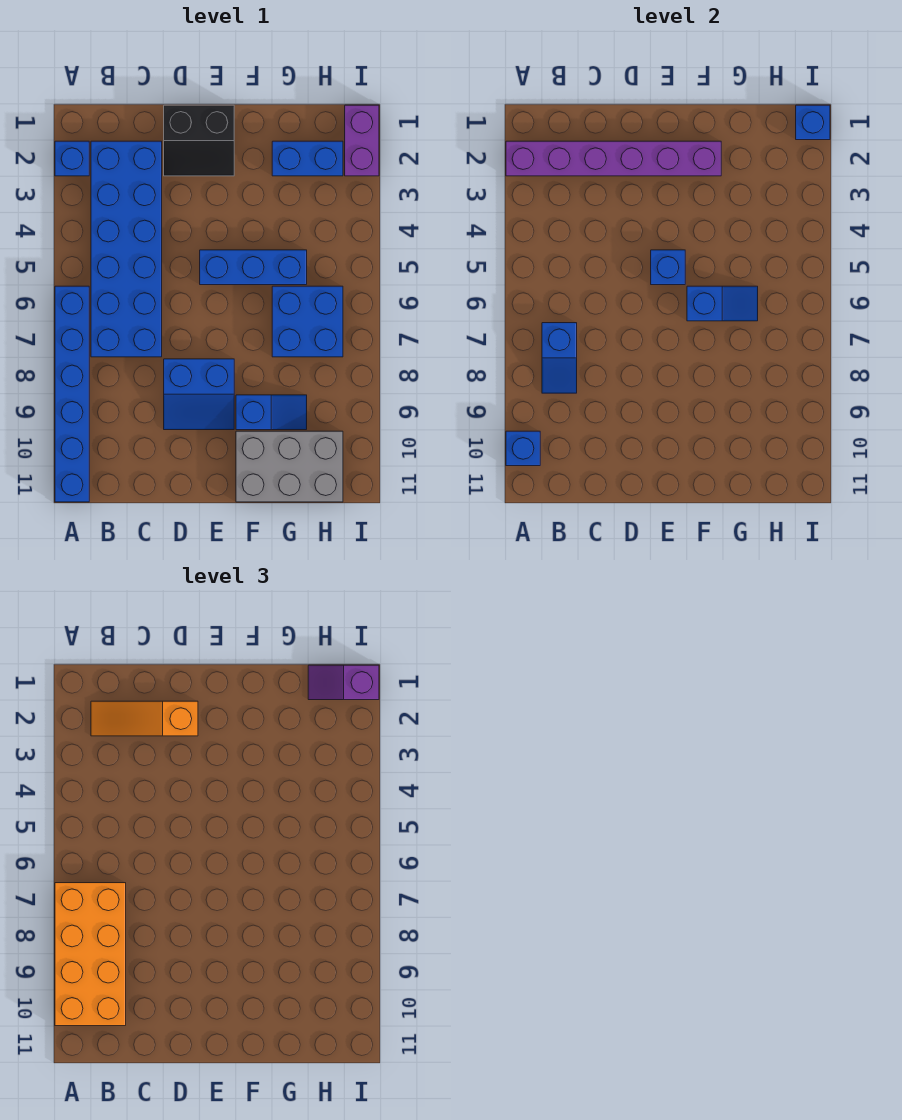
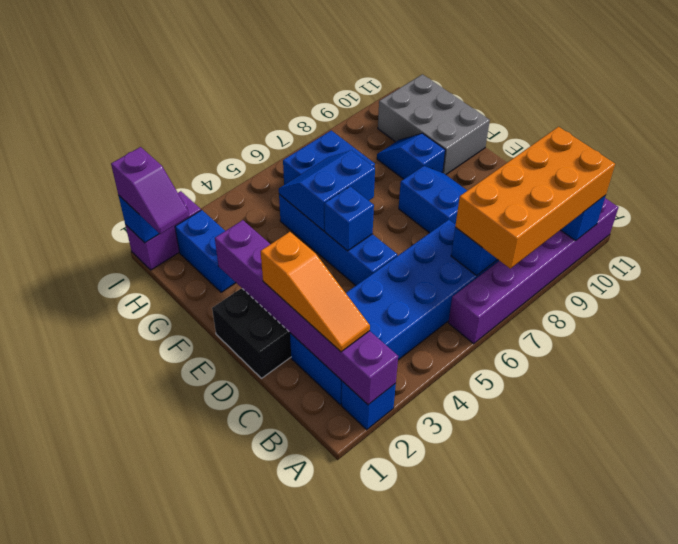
blue brick A6:A11 level 1 -> purple brick A6:A11 level 1
blue brick E5:G5 level 1 -> blue brick D5:G5 level 1
blue slope F6:G6 level 2 top F -> blue slope F5:G6 level 2 top F

